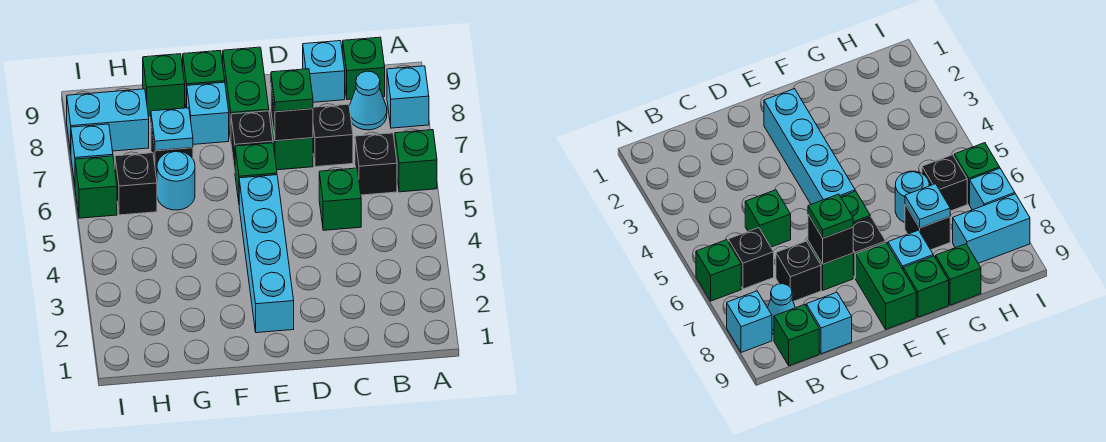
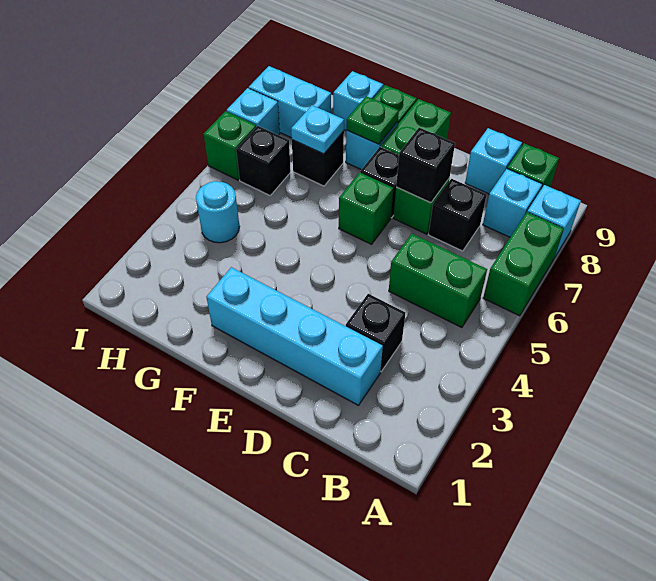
green brick A6 level 1 -> green brick A6:A7 level 1
black brick B6 level 1 -> black brick C3 level 1
cyan cone B8 level 1 -> cyan brick B8 level 1
green brick C5 level 1 -> green brick B5:C5 level 1
green plate D7 level 3 -> green plate F8 level 2
cyan brick E2:E5 level 1 -> cyan brick C2:F2 level 1
cyan round brick G6 level 1 -> cyan round brick H4 level 1
green brick G9 level 1 -> cyan brick G9 level 1

